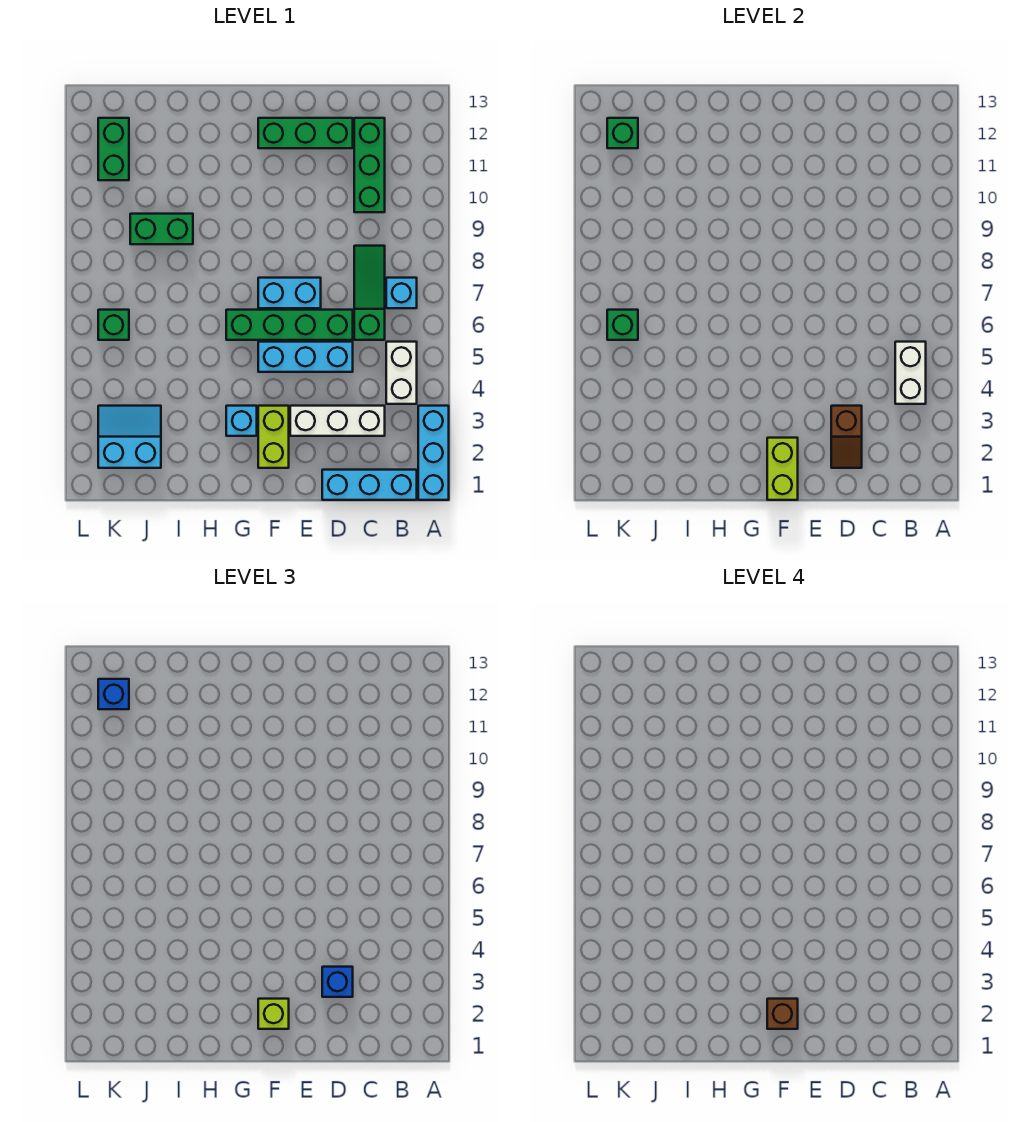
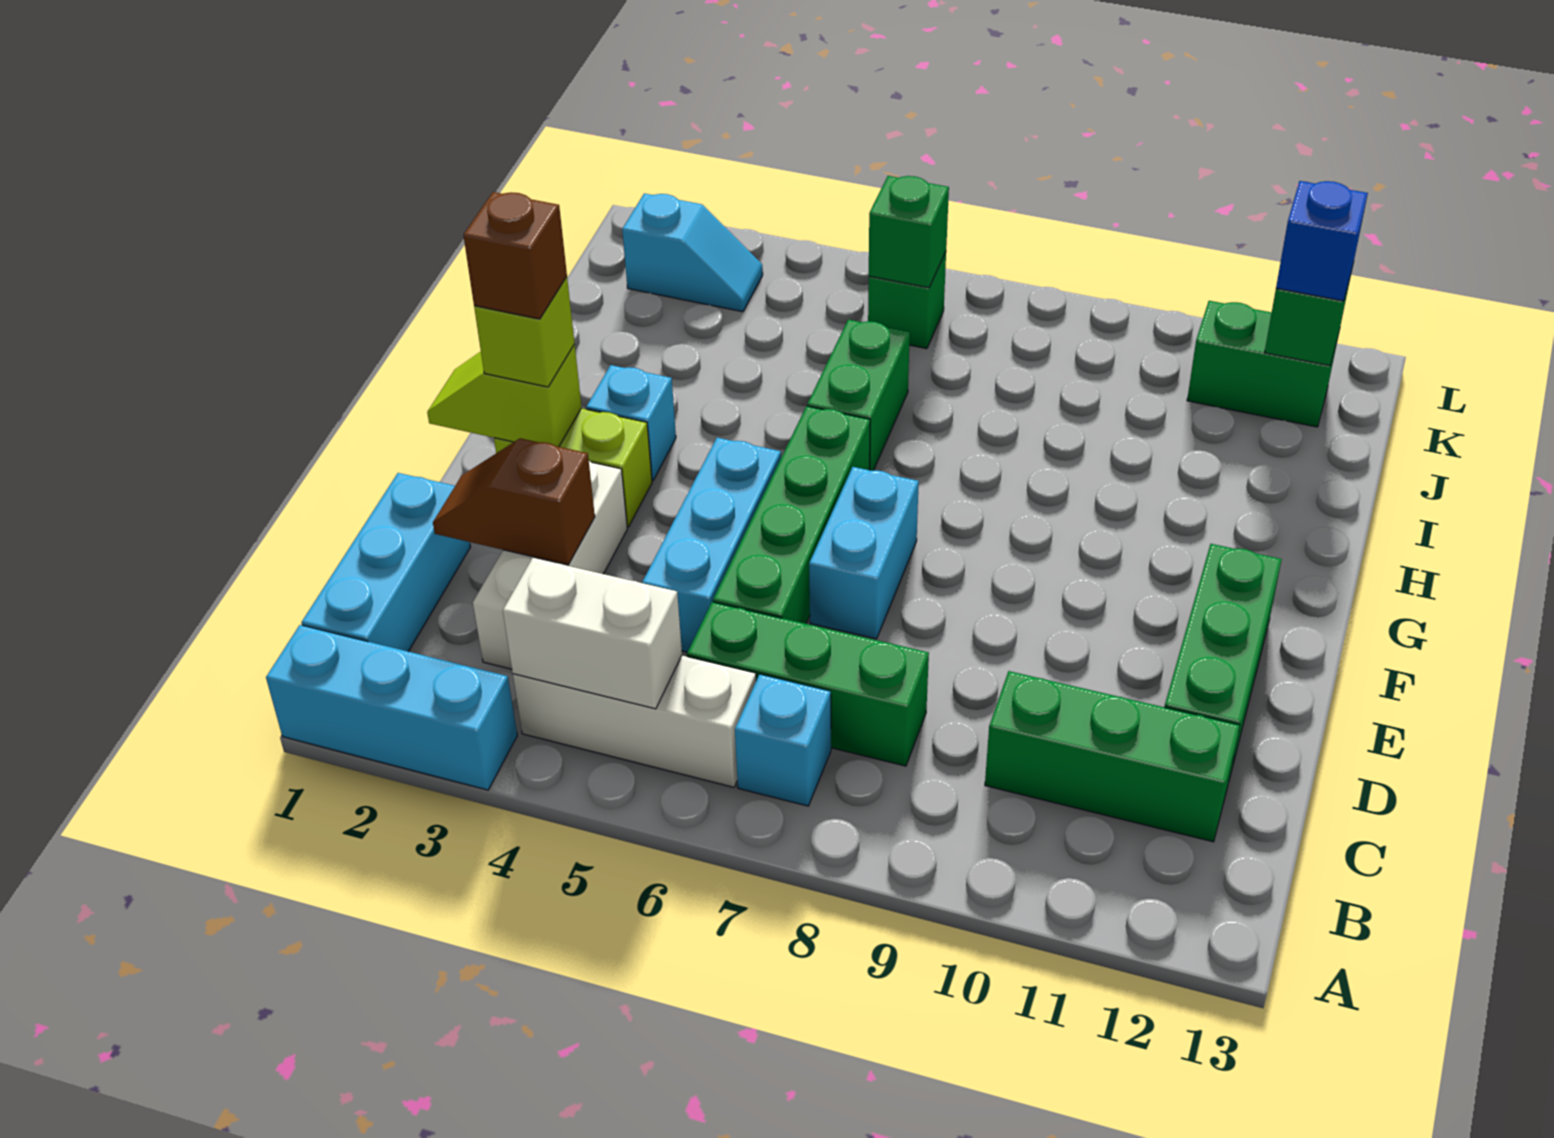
white brick B4:B5 level 1 -> white brick B4:B6 level 1
green slope C6:C8 level 1 top 6 -> green brick C6:C8 level 1
blue brick D3 level 3 -> none
lime brick F1:F2 level 2 -> lime slope F1:F2 level 2 top 2
green brick I9:J9 level 1 -> green brick H6:I6 level 1
cyan slope J2:K3 level 1 top 2 -> cyan slope K2:K3 level 1 top 2

